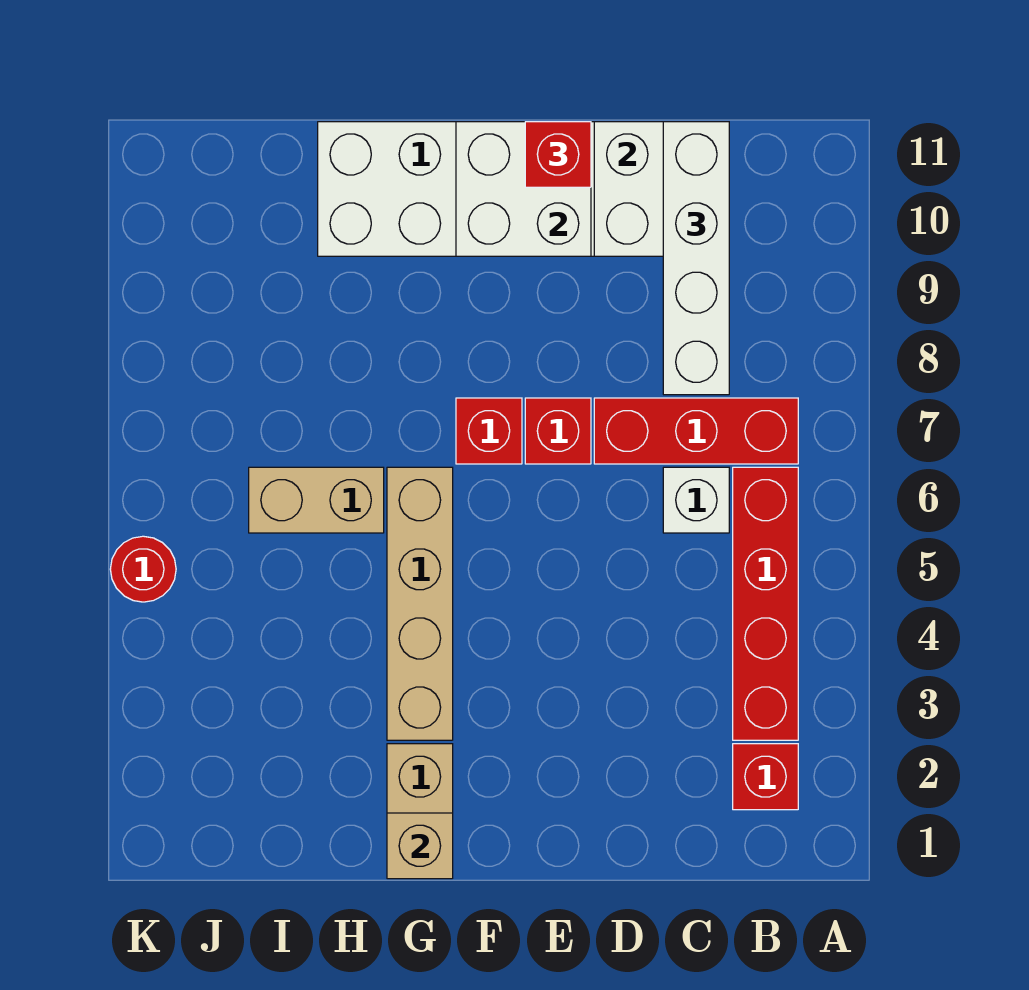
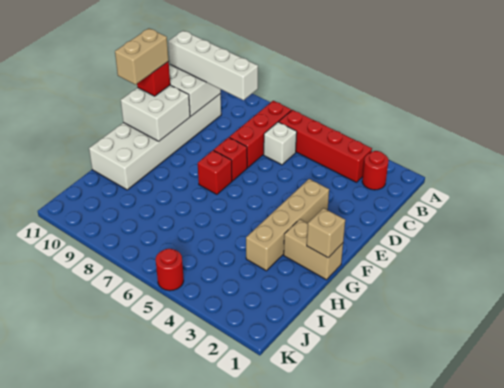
red brick B2 level 1 -> red round brick B2 level 1
tan brick G3:G6 level 1 -> tan brick E3:H3 level 1
tan brick H6:I6 level 1 -> tan brick E11:F11 level 4

